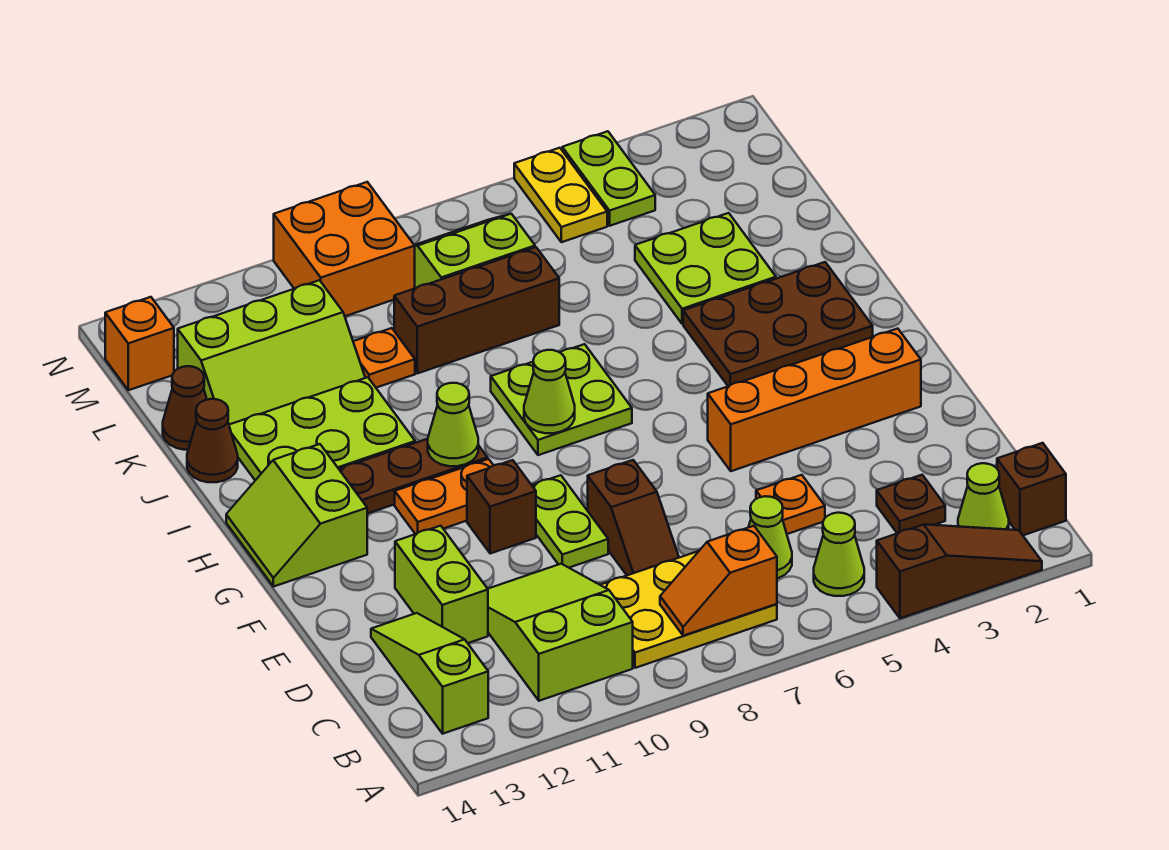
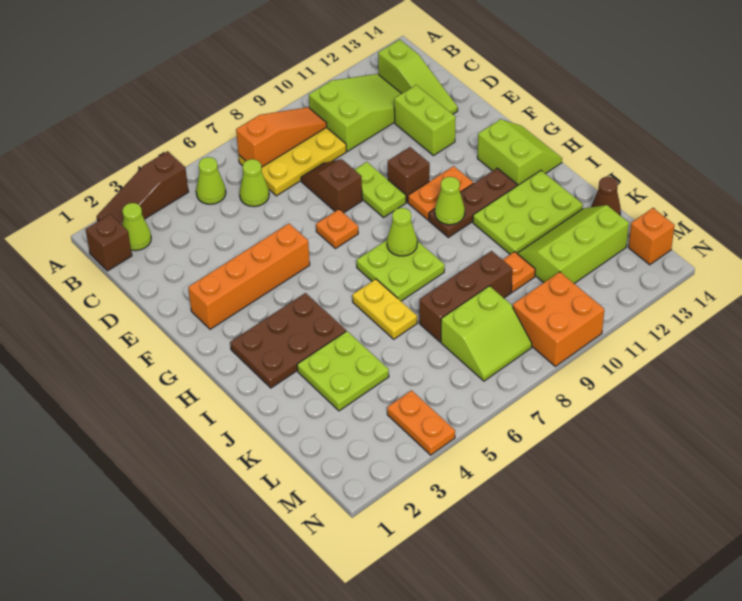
orange slope B7:B8 level 2 top 7 -> orange slope B7:B9 level 2 top 7
lime slope B10:D11 level 1 top B -> lime slope B10:C12 level 1 top 10
brown plate C3 level 1 -> none
orange plate D5 level 1 -> orange plate F7 level 1
brown cone J14 level 1 -> none
lime plate M4:N4 level 1 -> orange plate M4:N4 level 1
yellow plate M5:N5 level 1 -> yellow plate I6:J6 level 1

